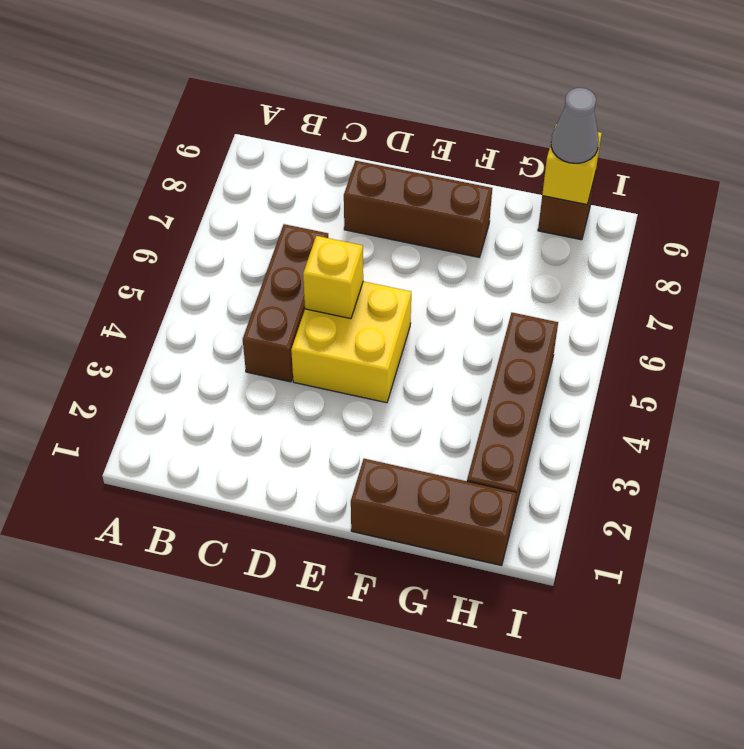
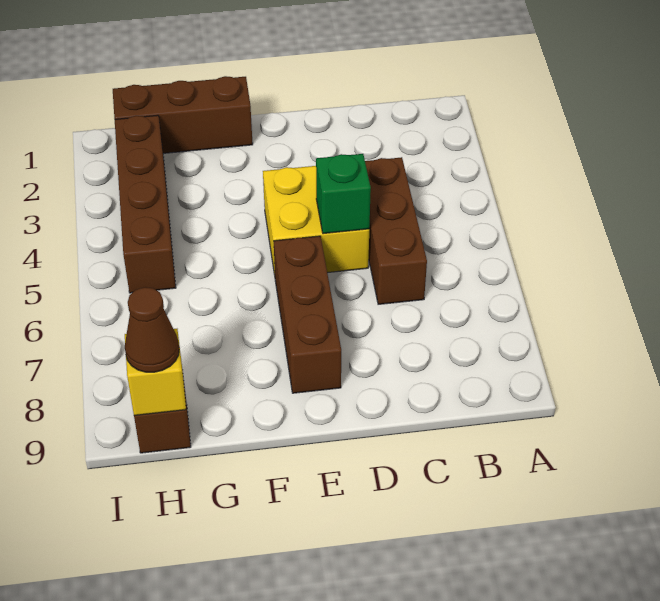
yellow brick D5 level 2 -> green brick D5 level 2
brown brick D8:F8 level 1 -> brown brick E6:E8 level 1
grey cone H9 level 3 -> brown cone H9 level 3

